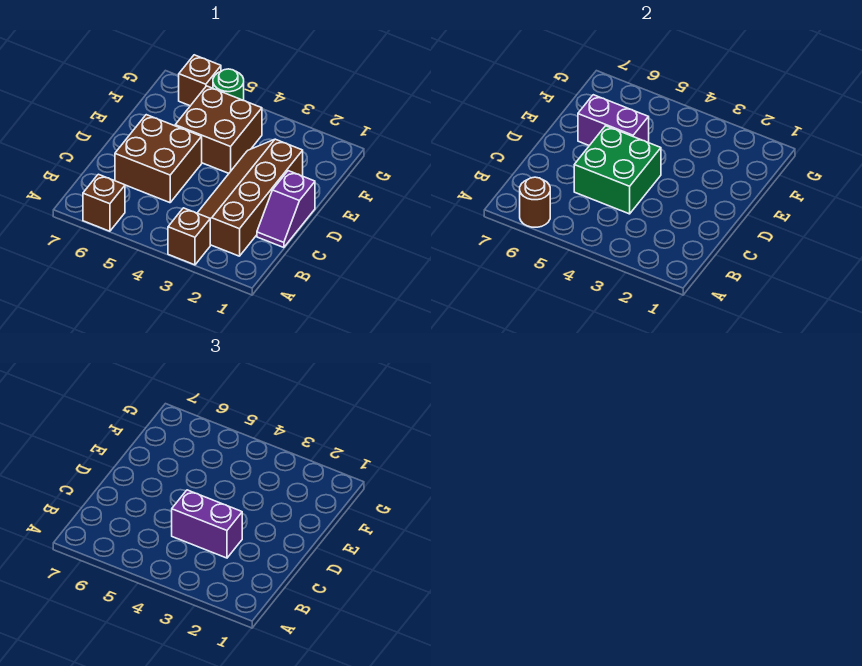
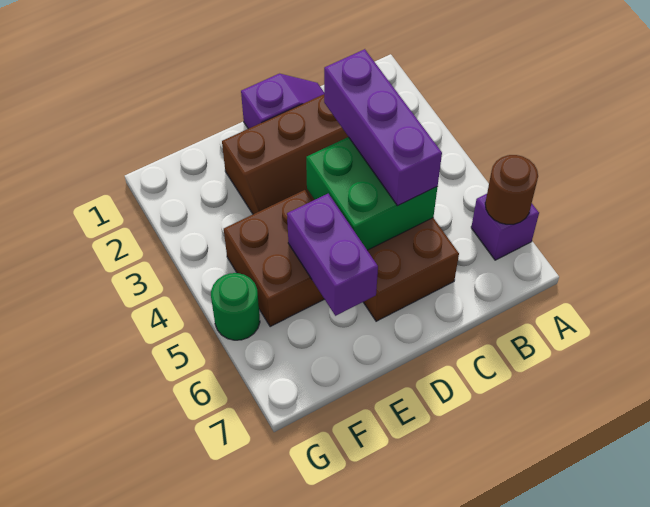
brown brick A3 level 1 -> none
brown brick A6 level 1 -> purple brick A6 level 1
purple brick C3:C4 level 3 -> purple brick C3:C5 level 3
brown brick G6 level 1 -> none

